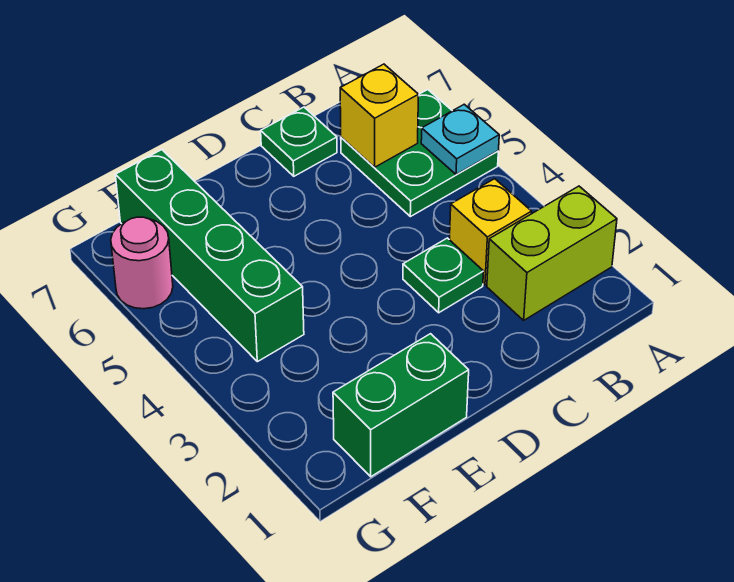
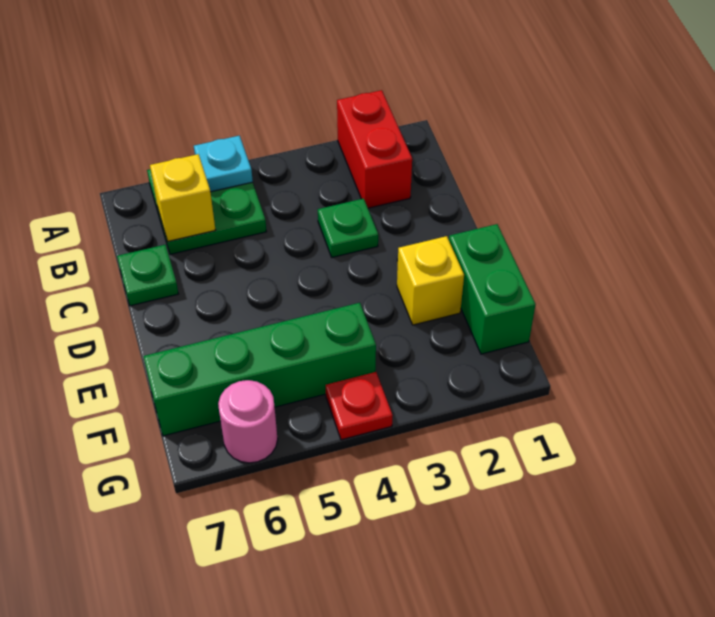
lime brick A2:B2 level 1 -> red brick A2:B2 level 1
yellow brick B3 level 1 -> yellow brick E2 level 1
none -> red plate G4 level 1

